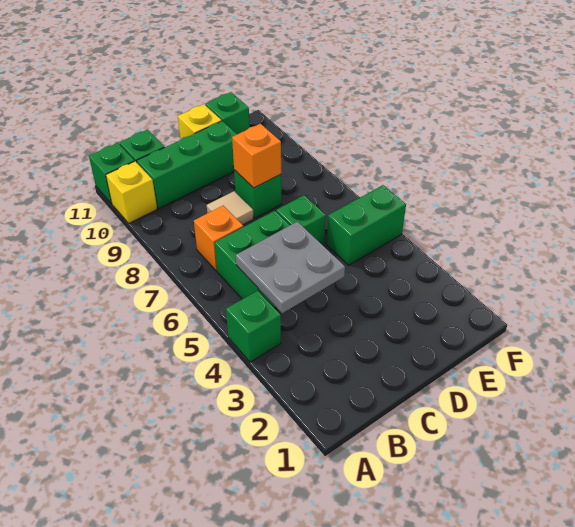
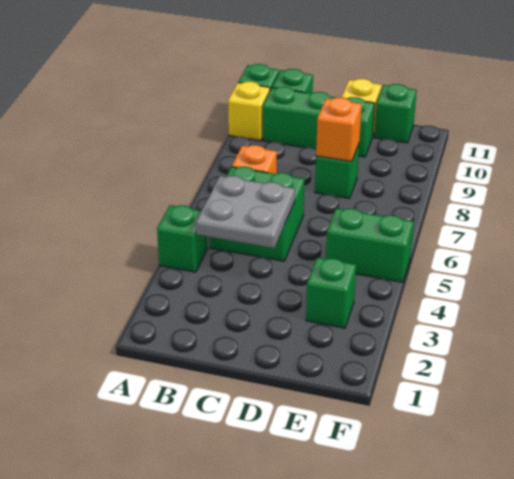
tan tile C8 level 1 -> none
green brick D6 level 1 -> green brick E3 level 1

